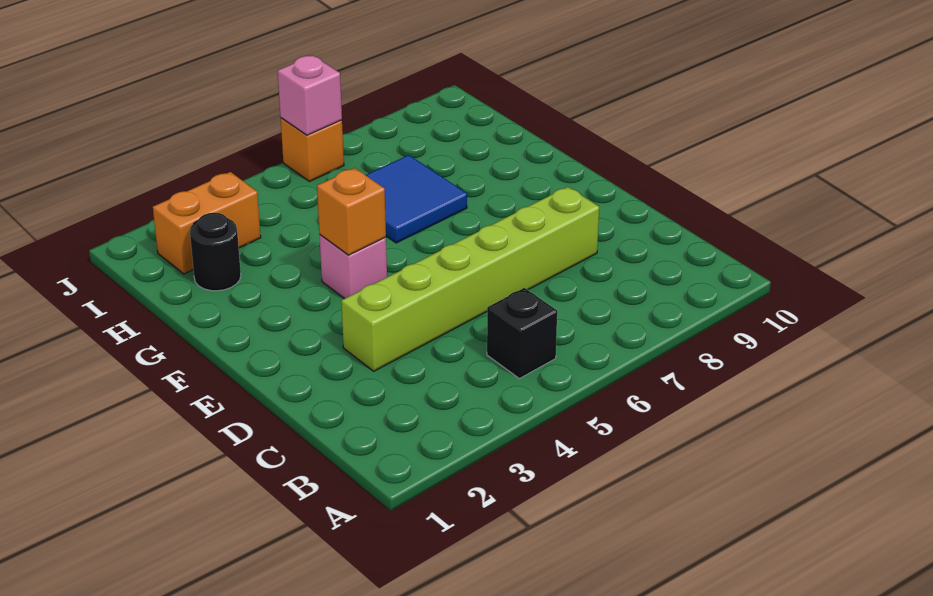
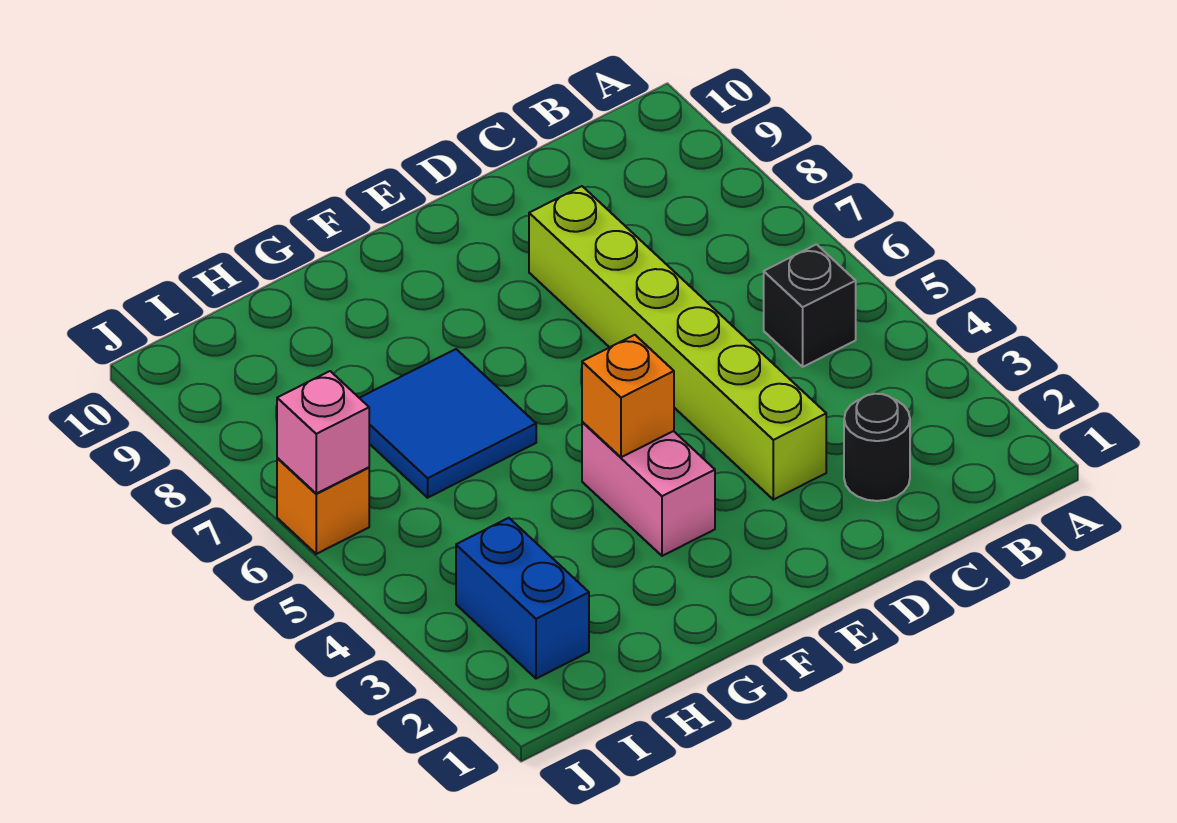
pink brick F4 level 1 -> pink brick F3:F4 level 1
black round brick H2 level 1 -> black round brick C2 level 1
orange brick I2:I3 level 1 -> blue brick I2:I3 level 1

